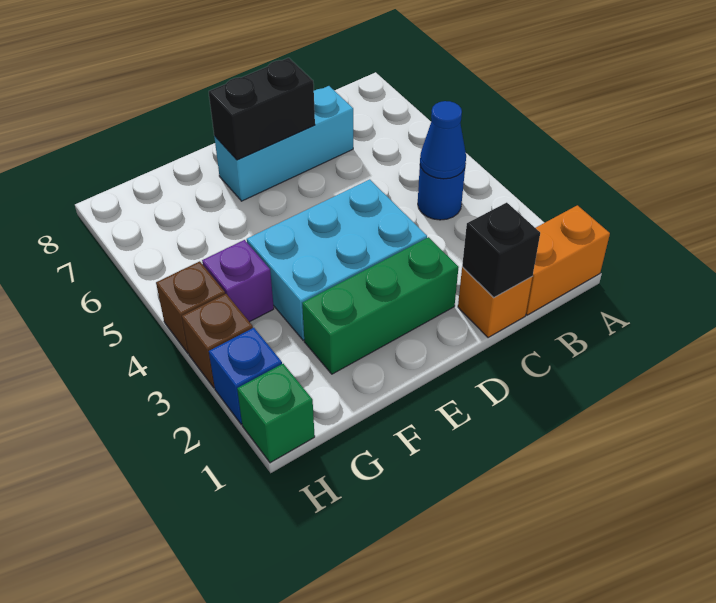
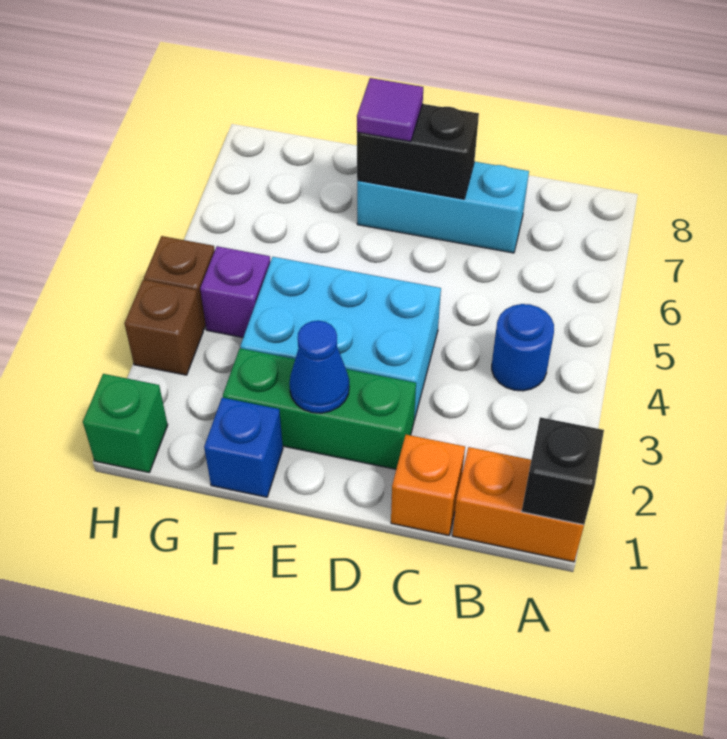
blue cone B4 level 2 -> blue cone E2 level 2
black brick C1 level 2 -> black brick A1 level 2
none -> purple tile E7 level 3
blue brick H2 level 1 -> blue brick F1 level 1

